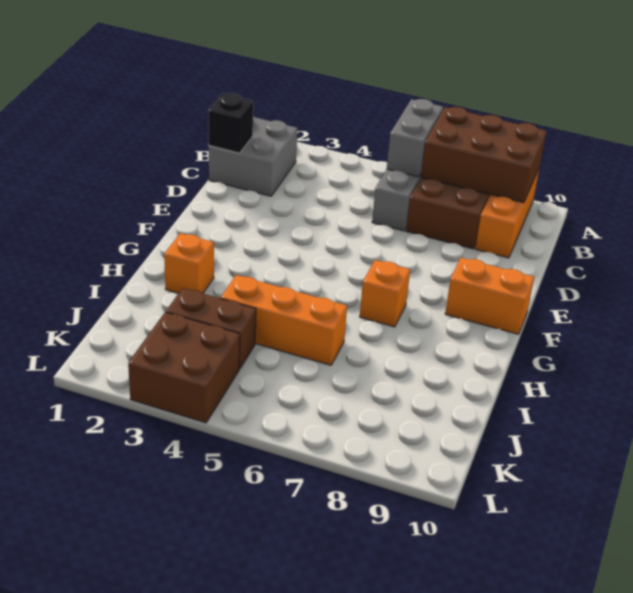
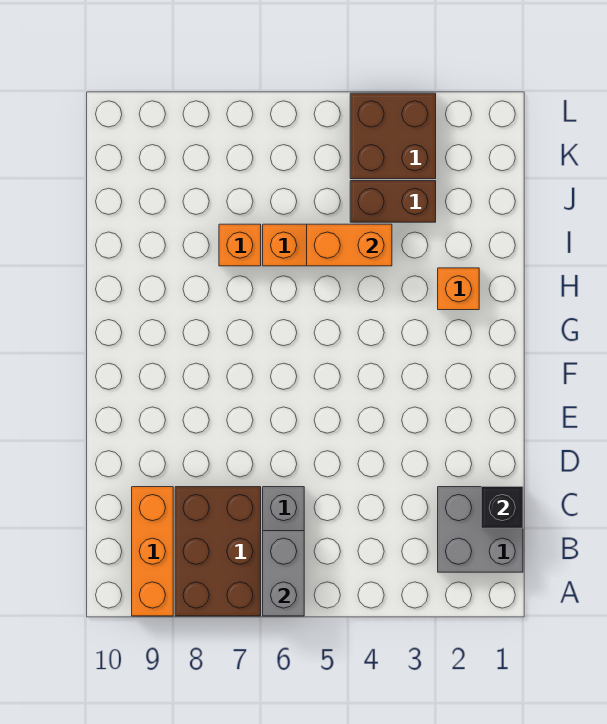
brown brick A7:B9 level 2 -> none
orange brick F9:F10 level 1 -> orange brick I4:I5 level 2
orange brick G7 level 1 -> orange brick I7 level 1

